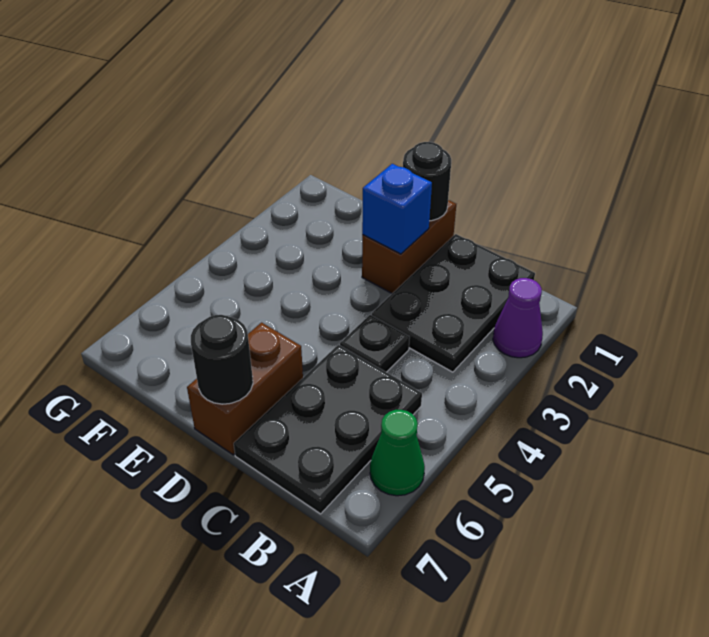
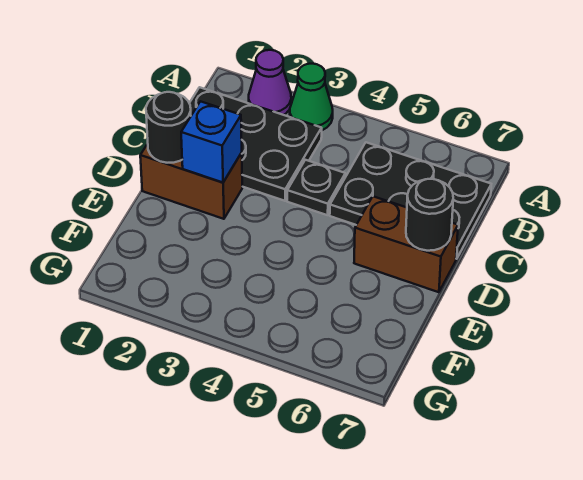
green cone A6 level 1 -> green cone A3 level 1

